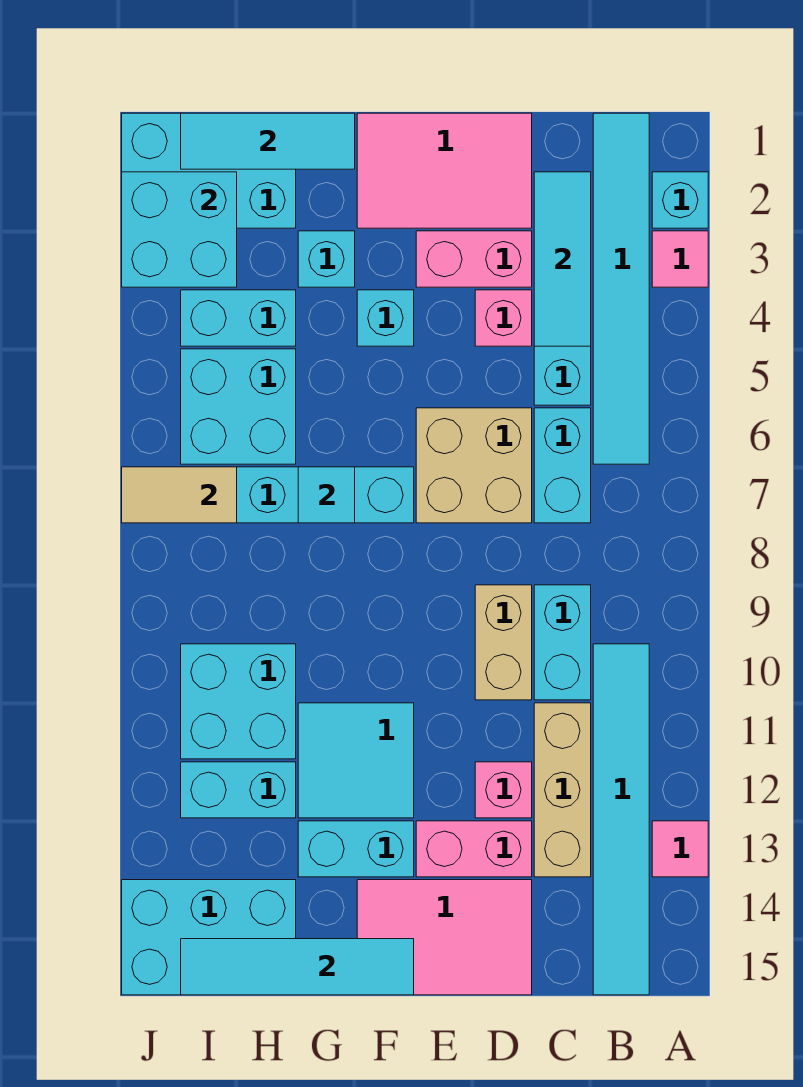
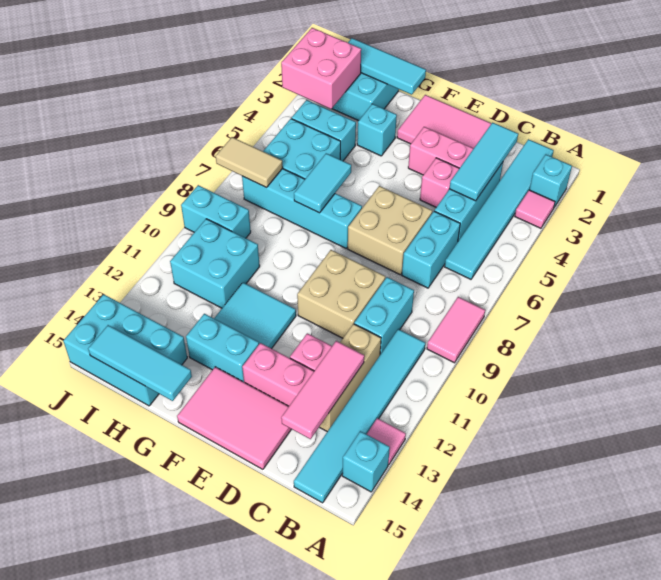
none -> pink tile A8:A9 level 1
none -> pink tile C12:C14 level 2
tan brick D9:D10 level 1 -> tan brick D9:E10 level 1
cyan brick F4 level 1 -> cyan brick A14 level 1
cyan tile F15:I15 level 2 -> cyan tile G15:I15 level 2
cyan tile G7 level 2 -> cyan tile G6:G7 level 2
cyan brick H12:I12 level 1 -> cyan brick I9:J9 level 1
cyan brick I2:J3 level 2 -> pink brick I2:J3 level 2

